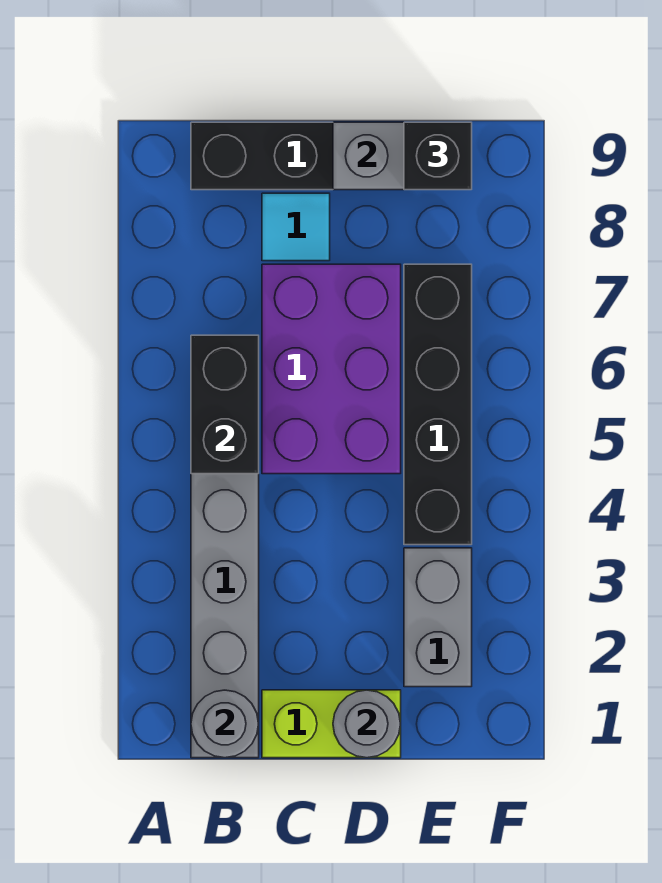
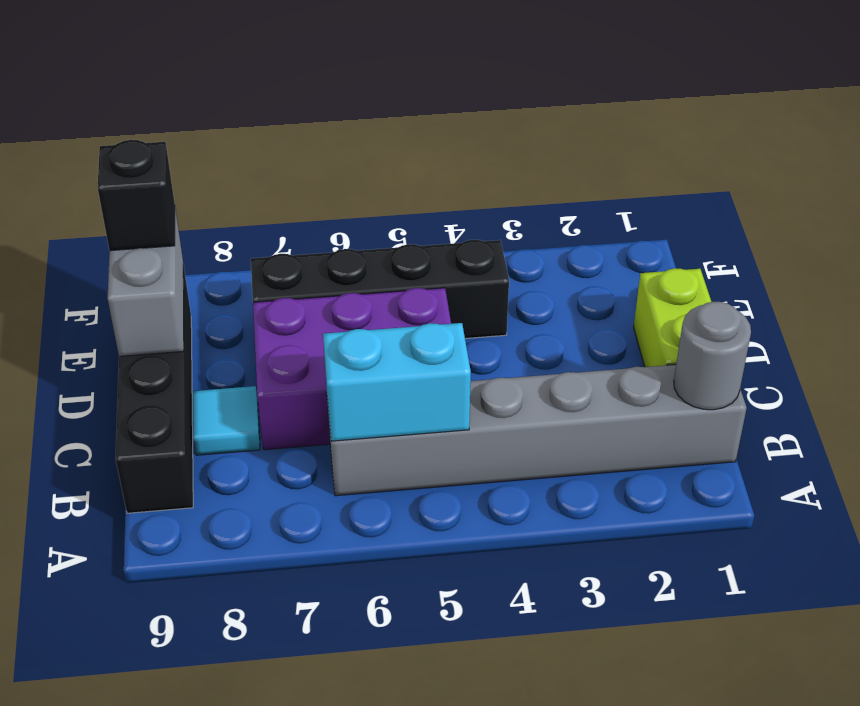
black brick B5:B6 level 2 -> cyan brick B5:B6 level 2
grey round brick D1 level 2 -> none
grey brick E2:E3 level 1 -> none

